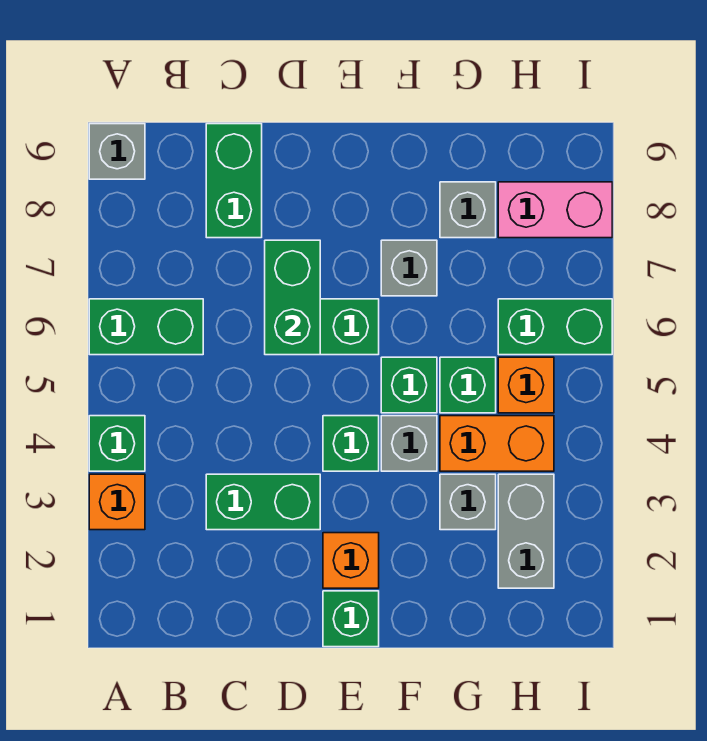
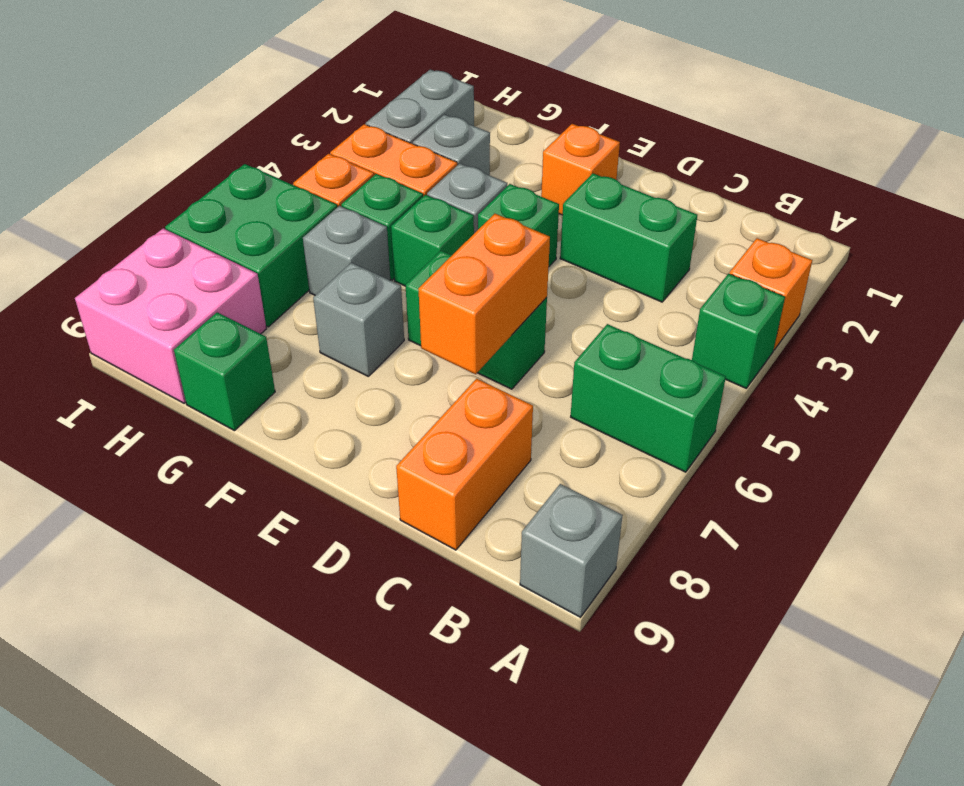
green brick C8:C9 level 1 -> orange brick C8:C9 level 1
green brick D6:D7 level 2 -> orange brick D6:D7 level 2
green brick E1 level 1 -> green brick G9 level 1
grey brick G8 level 1 -> grey brick G6 level 1
green brick H6:I6 level 1 -> green brick H6:I7 level 1
pink brick H8:I8 level 1 -> pink brick H8:I9 level 1

